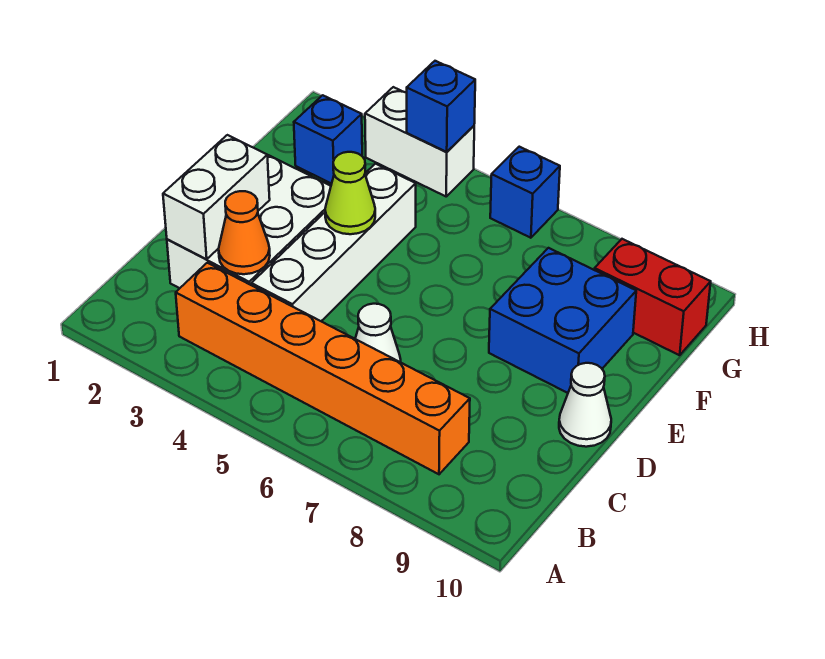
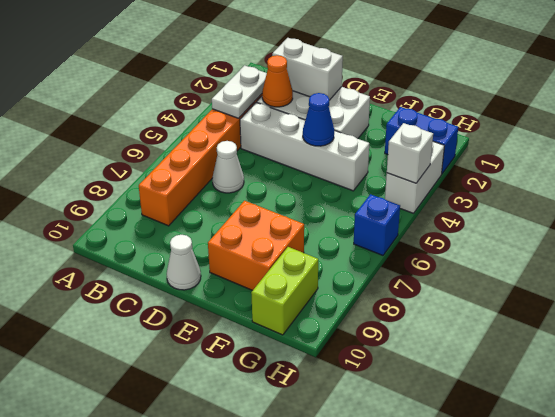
none -> white plate B3:B4 level 2
lime cone E4 level 2 -> blue cone E4 level 2
blue brick E8:F9 level 1 -> orange brick E8:F9 level 1
blue brick G2 level 1 -> blue brick G2:H2 level 1
red brick G9:G10 level 1 -> lime brick G9:G10 level 1
blue brick H4 level 2 -> white brick H4 level 2

